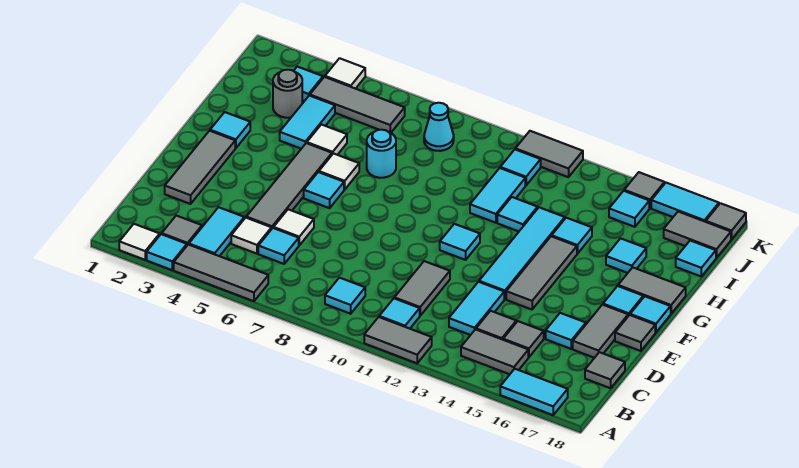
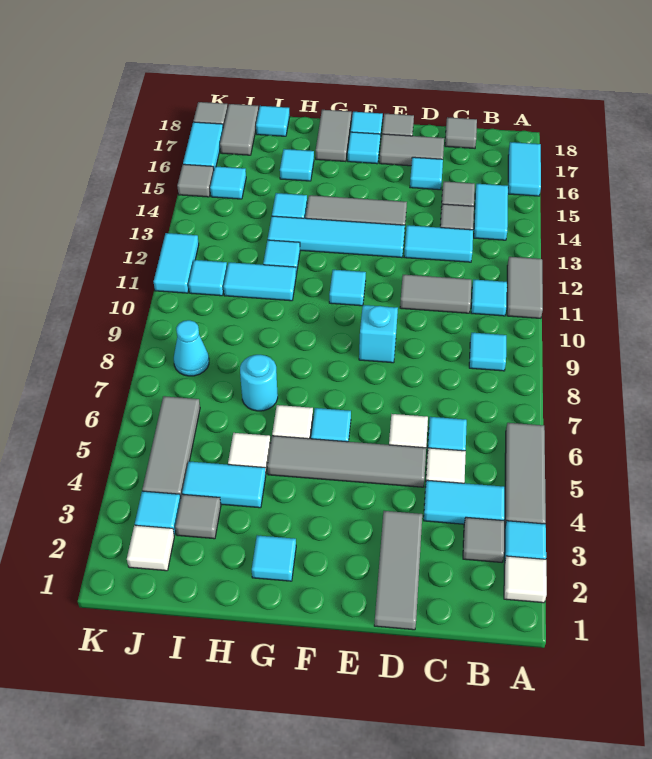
grey tile B14:B15 level 1 -> cyan tile B14:B15 level 1
grey tile D2:F2 level 1 -> grey tile D1:D3 level 1
none -> cyan brick E9 level 1
grey round brick I3 level 1 -> grey tile I3 level 1
white tile K4 level 1 -> white tile J2 level 1
grey tile K11:K12 level 1 -> cyan tile K11:K12 level 1

